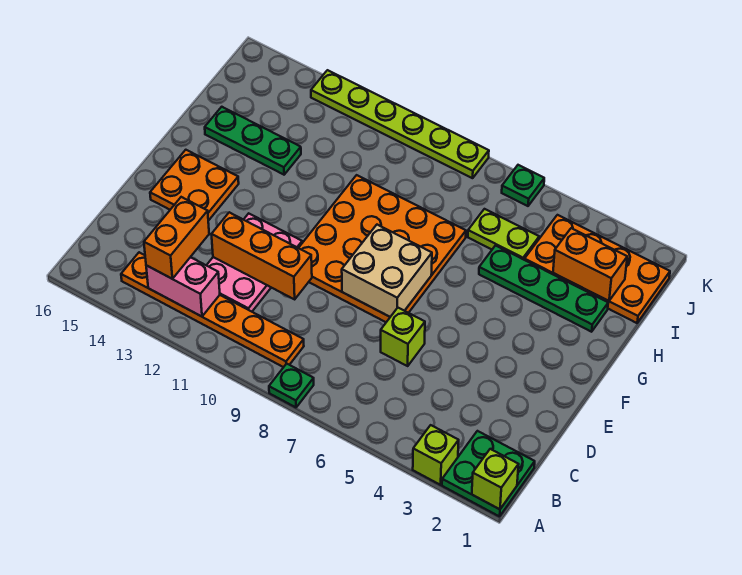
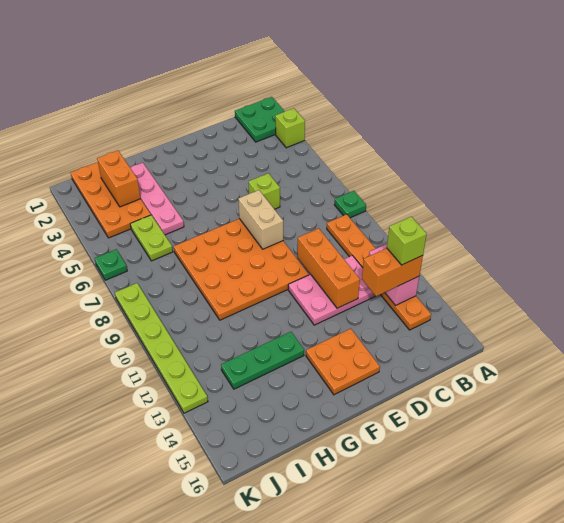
lime brick A1 level 2 -> lime brick B13 level 4
tan brick E7:F8 level 2 -> tan brick E7:E8 level 2
green plate H2:H5 level 1 -> pink plate H2:H5 level 1
green plate H13:H15 level 1 -> green plate G13:I13 level 1

